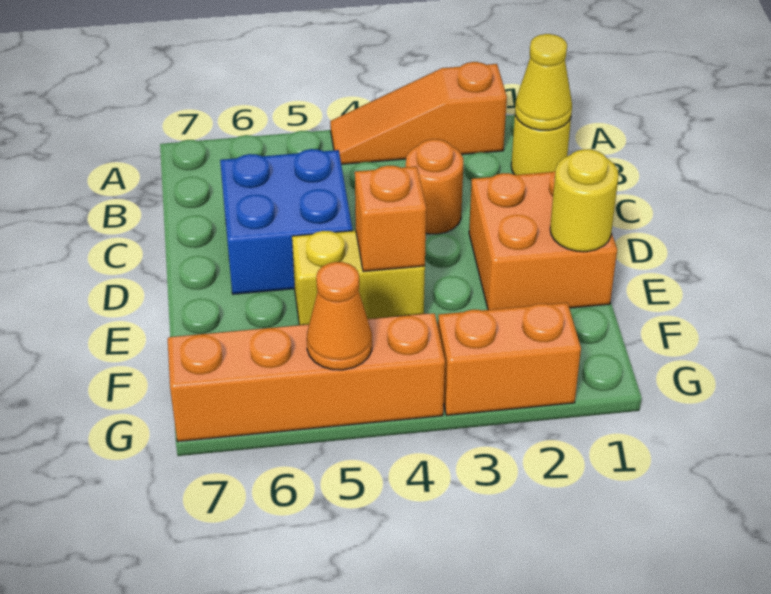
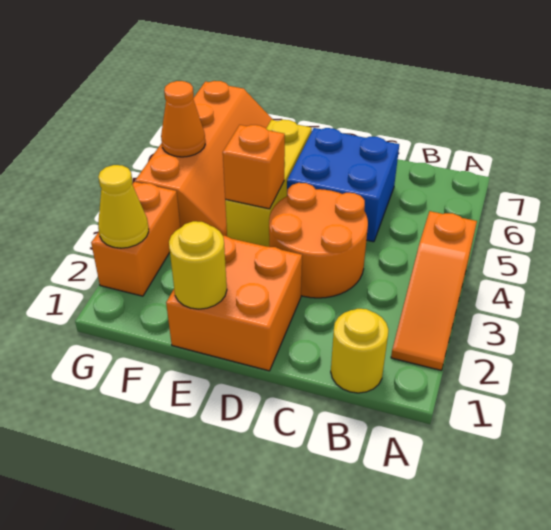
orange slope A2:A4 level 1 top 2 -> orange slope A2:A4 level 1 top 4
yellow cone B1 level 2 -> yellow cone G2 level 2
orange round brick C3 level 1 -> orange round brick C3:D4 level 1
yellow brick E4:E5 level 1 -> yellow brick E4:E6 level 1

